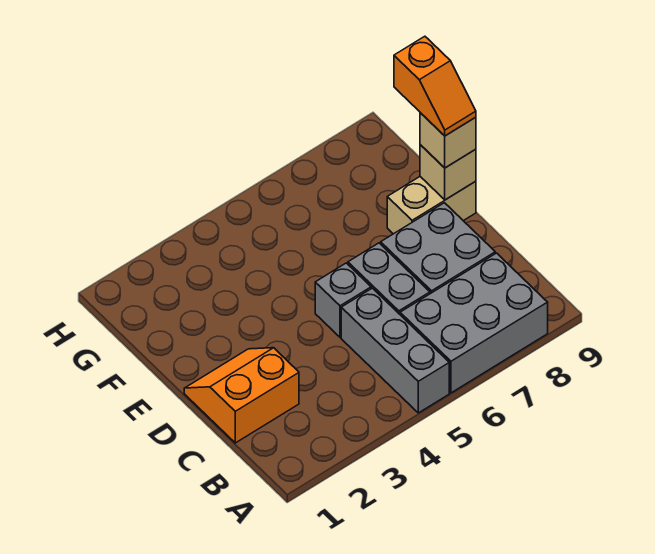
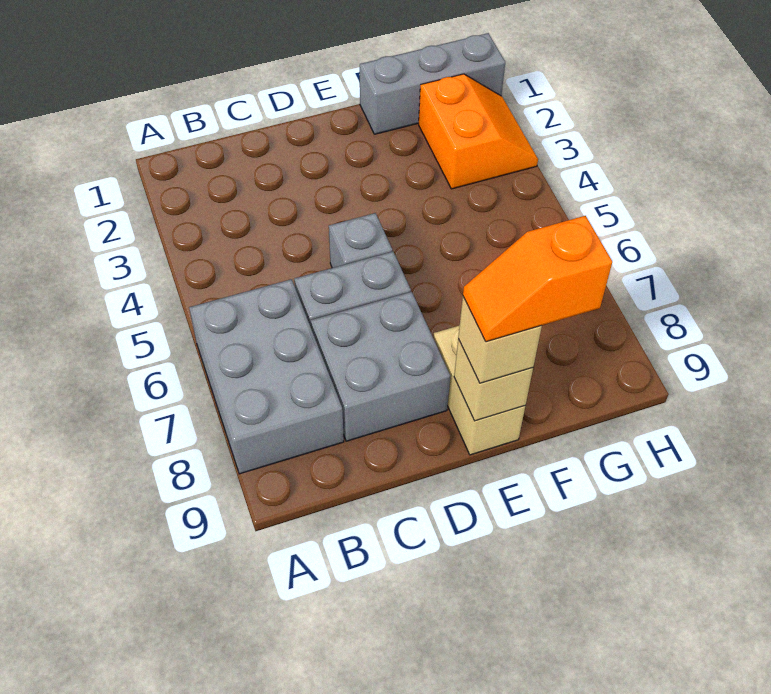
grey brick A5:C5 level 1 -> grey brick F1:H1 level 1
orange slope C1:D2 level 1 top C -> orange slope G2:H3 level 1 top G

